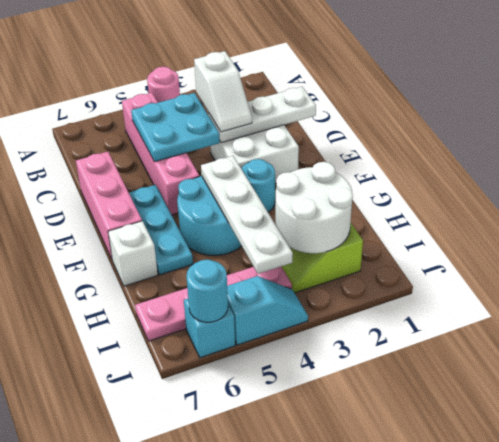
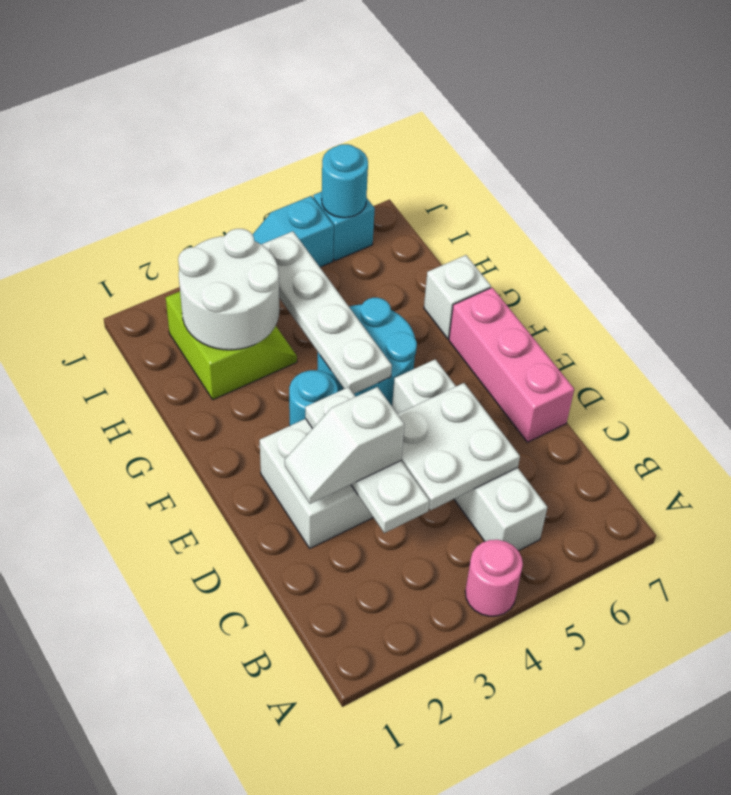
pink brick B5:E5 level 1 -> white brick B5:E5 level 1
white slope C3:D3 level 3 top C -> white slope D2:D3 level 3 top 3
cyan plate C4:D5 level 2 -> white plate C4:D5 level 2
white plate D1:D3 level 2 -> white plate C3:E3 level 2
cyan plate E6:G6 level 1 -> none
pink plate I4:I7 level 1 -> none

